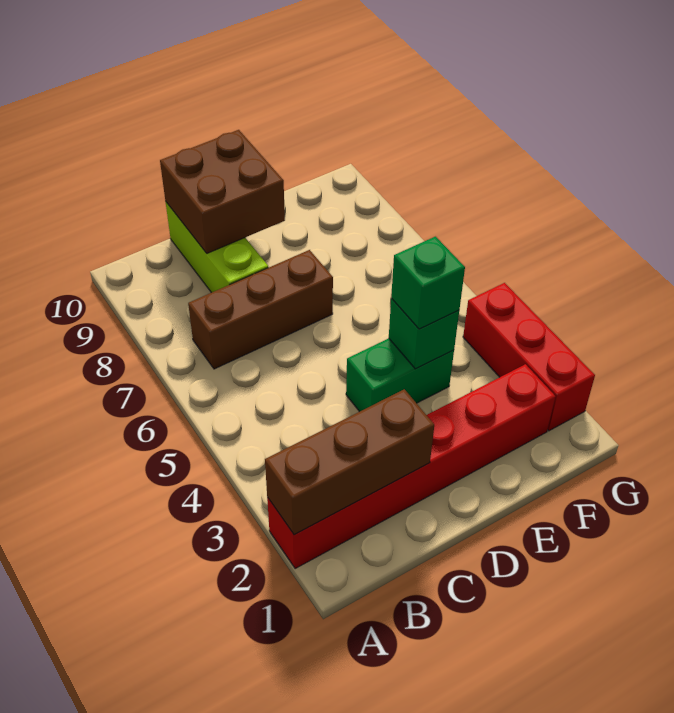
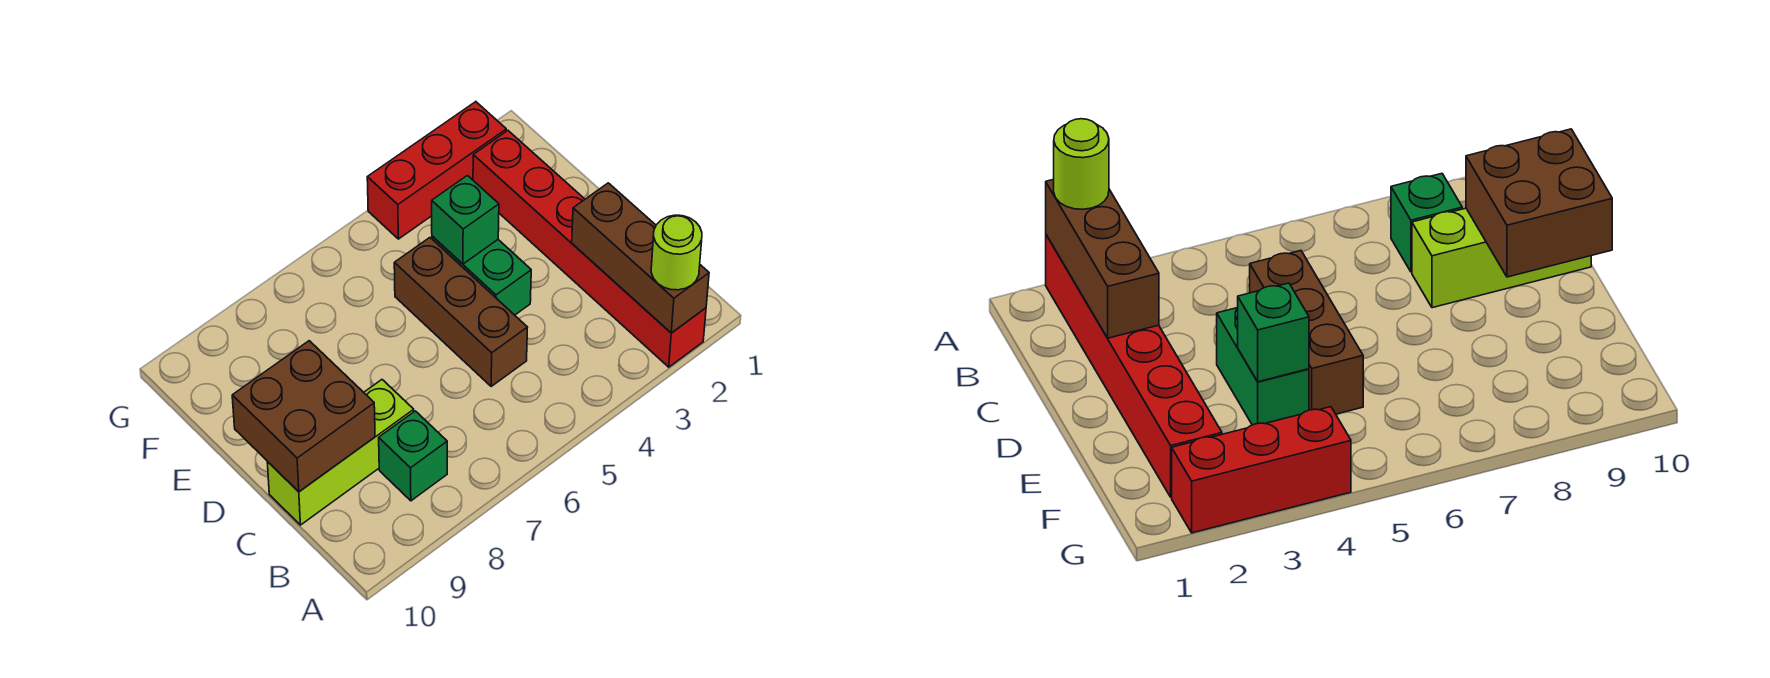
none -> lime round brick A2 level 3
brown brick B7:D7 level 1 -> brown brick C5:E5 level 1
green brick E4 level 3 -> green brick B8 level 1

